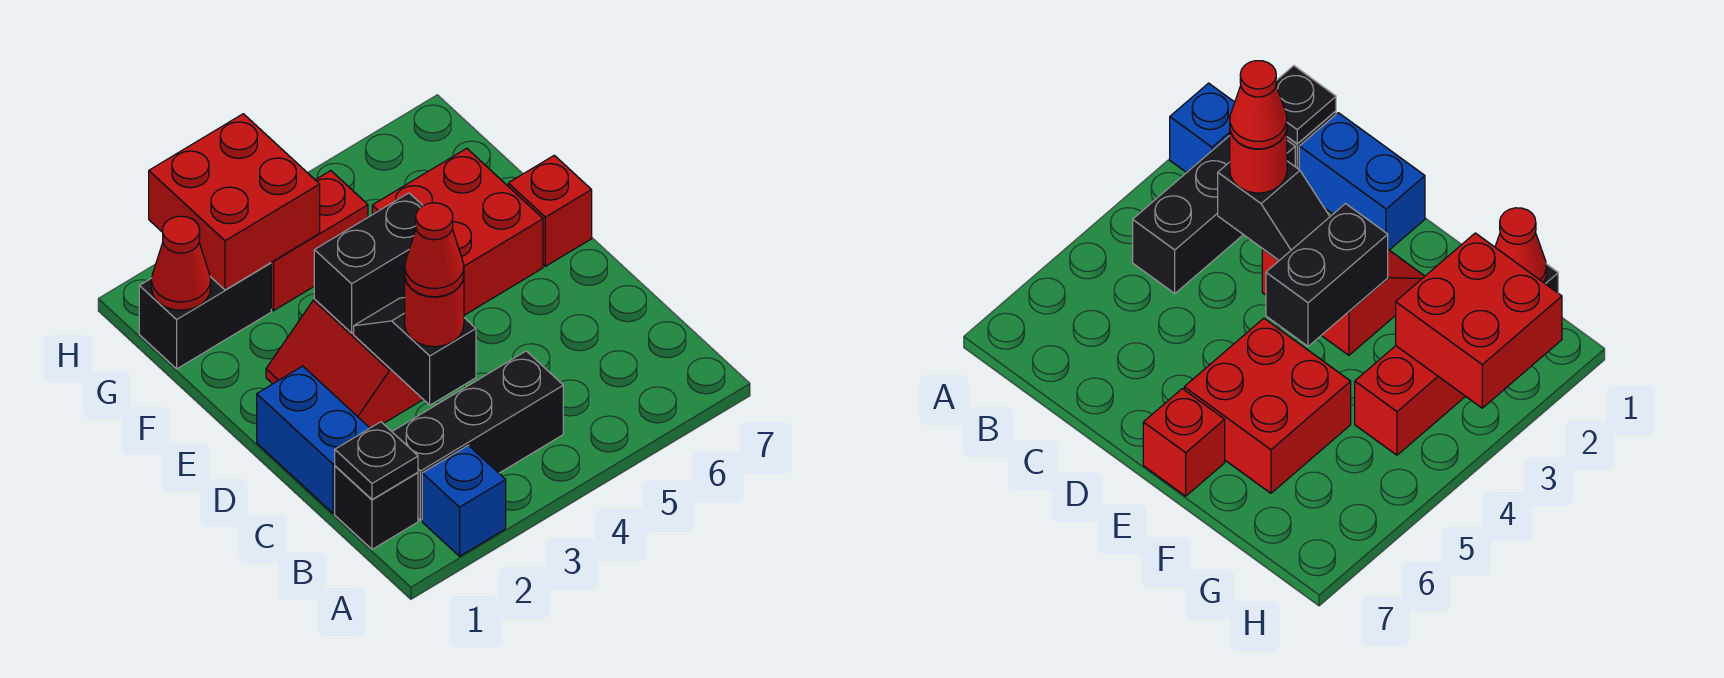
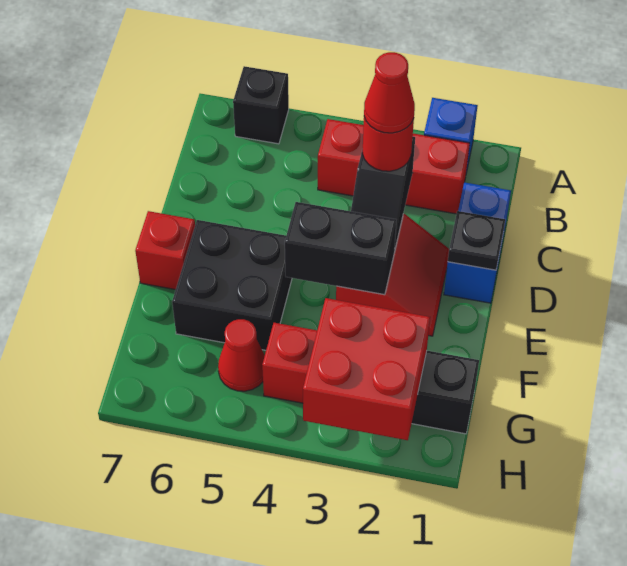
black brick B1 level 1 -> black brick A6 level 1
black plate B1 level 2 -> black plate D1 level 2
black brick B2:B4 level 1 -> red brick B2:B4 level 1
red brick E5:F6 level 1 -> black brick E5:F6 level 1
red cone G1 level 2 -> red cone G5 level 1

